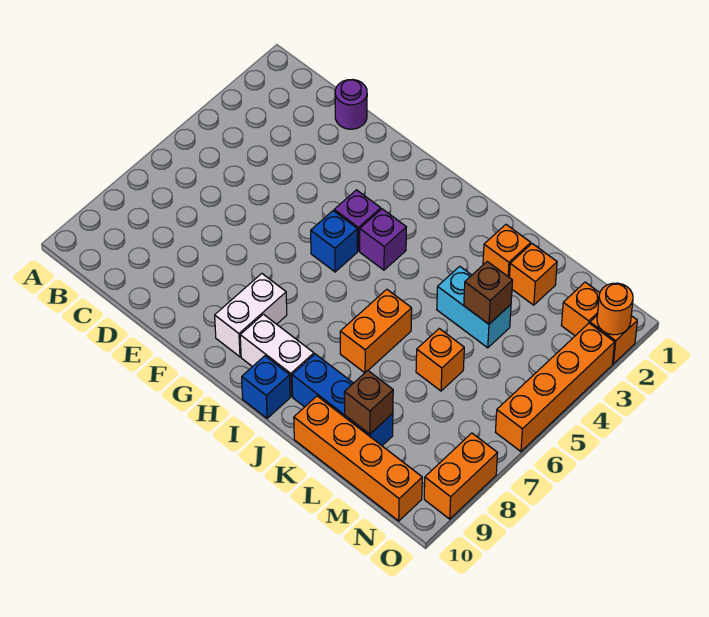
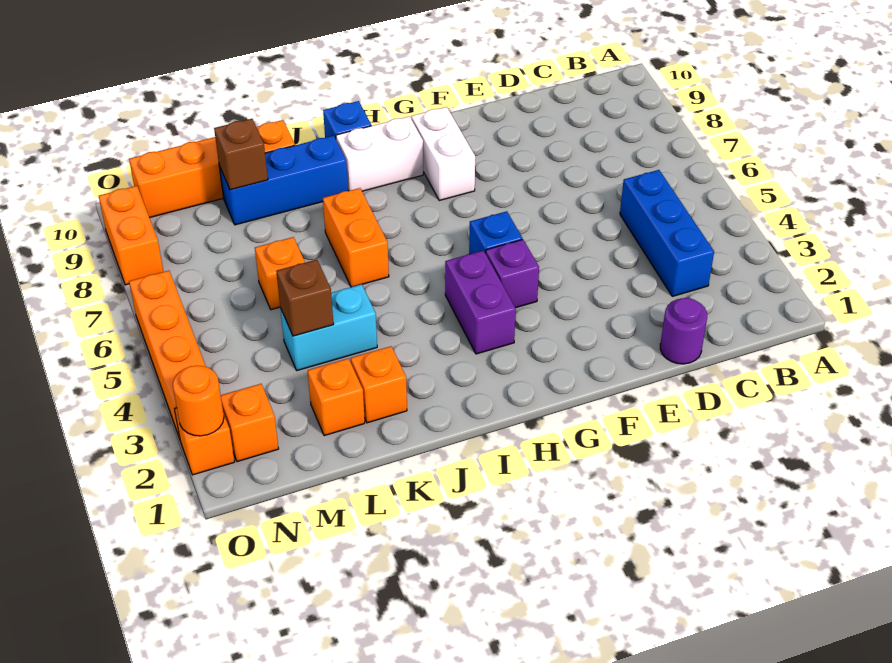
none -> blue brick C3:C5 level 1
purple brick H4 level 1 -> purple brick H3:H4 level 1

